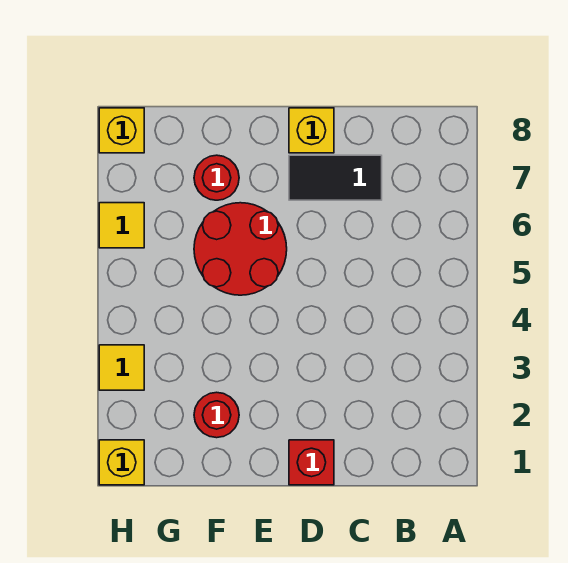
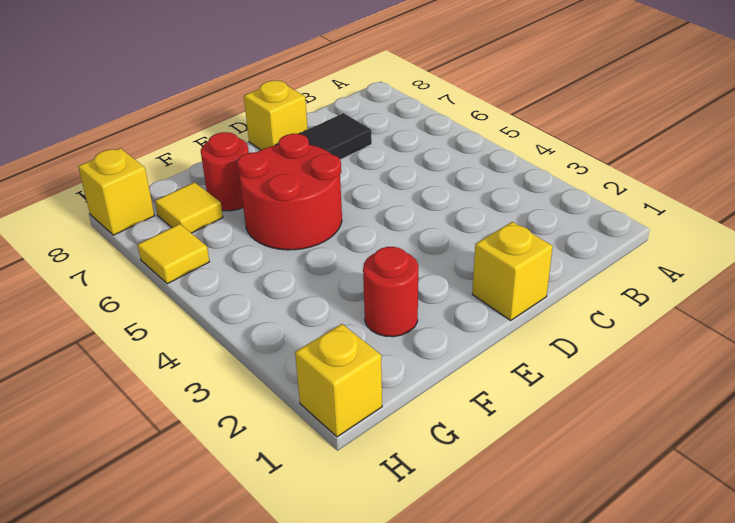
red brick D1 level 1 -> yellow brick D1 level 1
yellow tile H3 level 1 -> yellow tile G7 level 1

